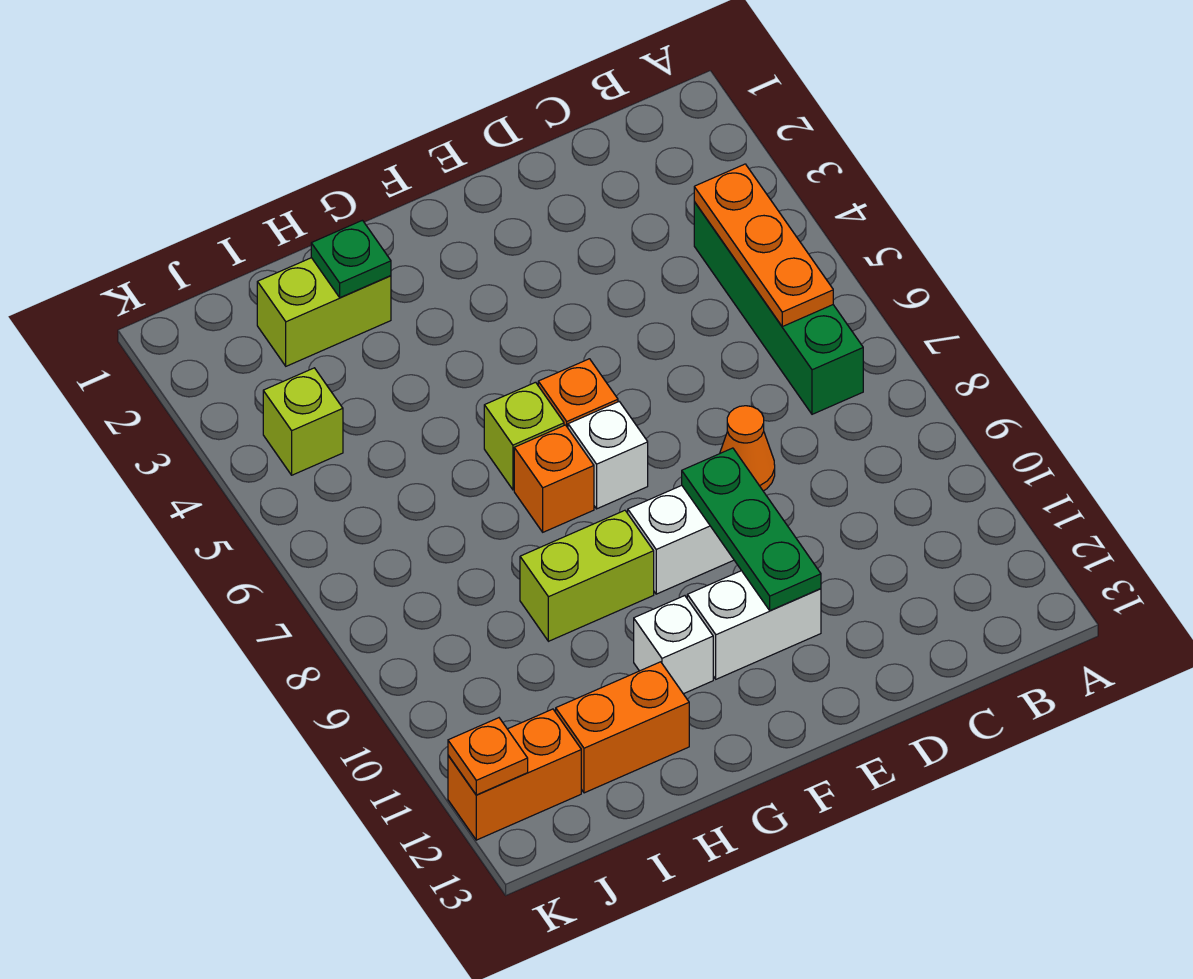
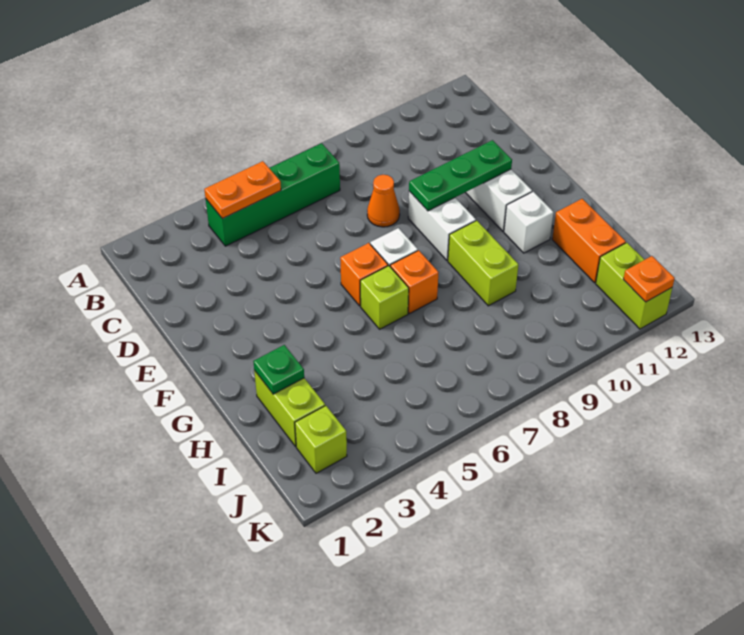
orange plate B4:B6 level 2 -> orange plate B4:B5 level 2
lime brick J4 level 1 -> lime brick J2 level 1
orange brick J12:K12 level 1 -> lime brick J12:K12 level 1

